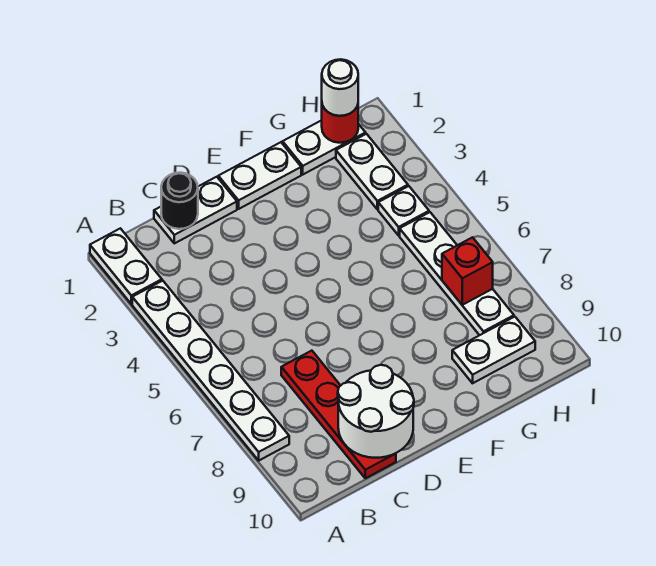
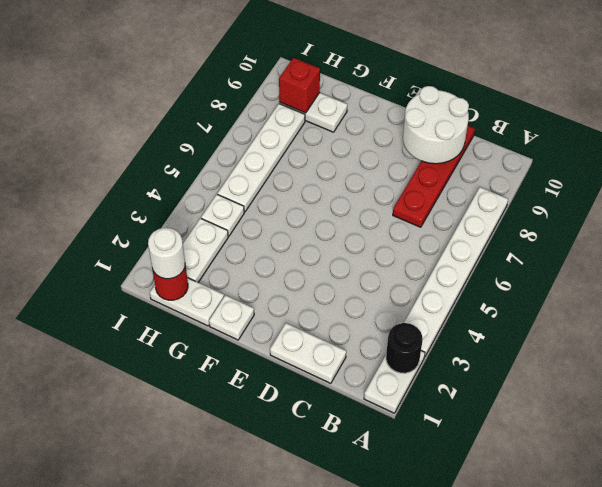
black round brick C1 level 2 -> black round brick A2 level 2
white plate E1:F1 level 1 -> white plate F1 level 1
red brick H7 level 2 -> red brick H9 level 2

